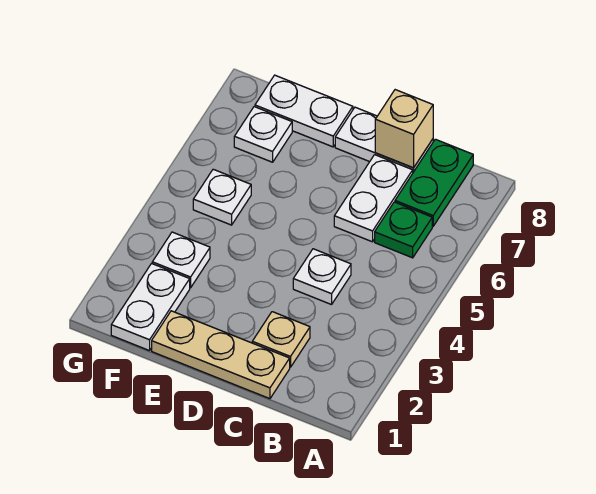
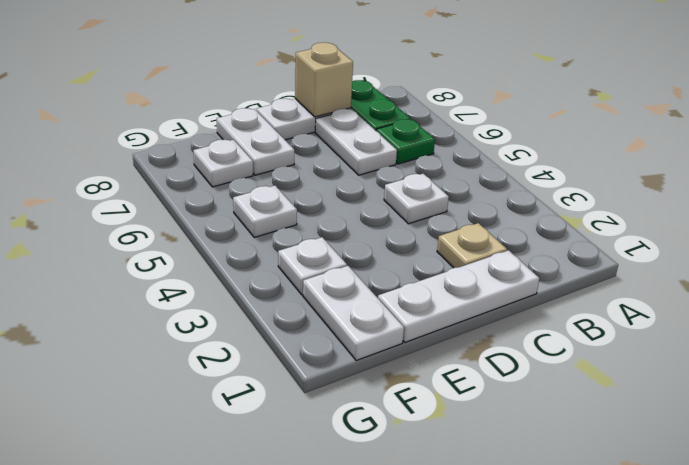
tan plate C1:E1 level 1 -> white plate C1:E1 level 1
white plate E8:F8 level 1 -> white plate E7:E8 level 1

